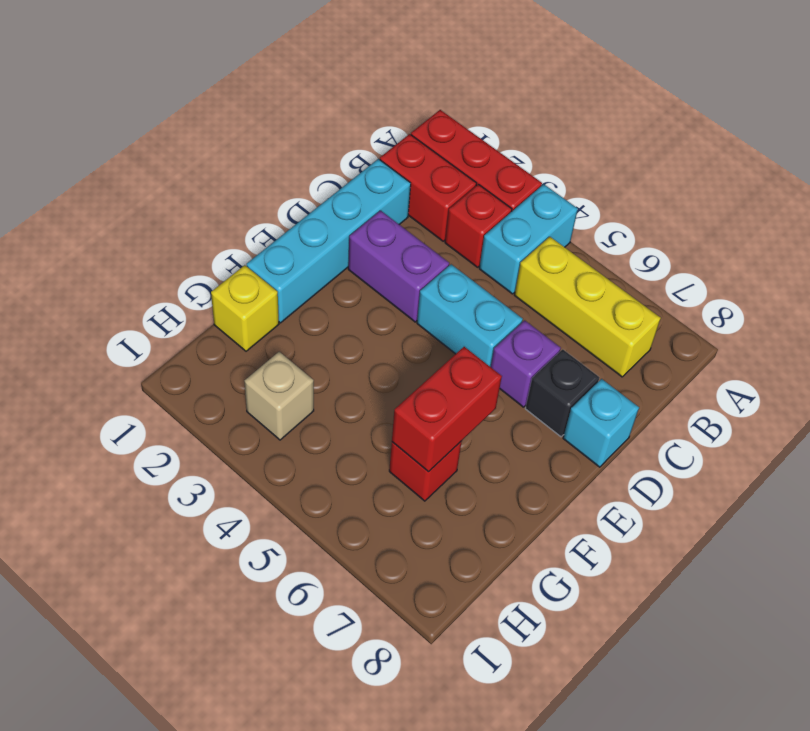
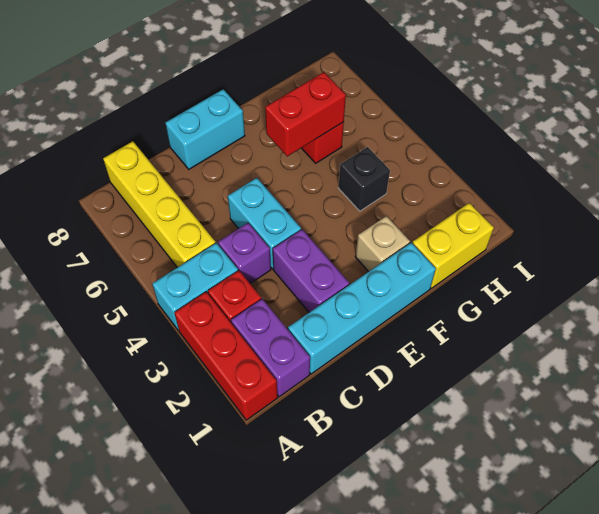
red brick B1:B2 level 1 -> purple brick B1:B2 level 1
yellow brick B5:B7 level 1 -> yellow brick B5:B8 level 1
purple brick D6 level 1 -> purple brick C4 level 1
black brick D7 level 1 -> black brick G4 level 1
cyan brick D8 level 1 -> cyan brick D8:E8 level 1
yellow brick G1 level 1 -> yellow brick G1:H1 level 1
tan brick H3 level 1 -> tan brick F2 level 1

